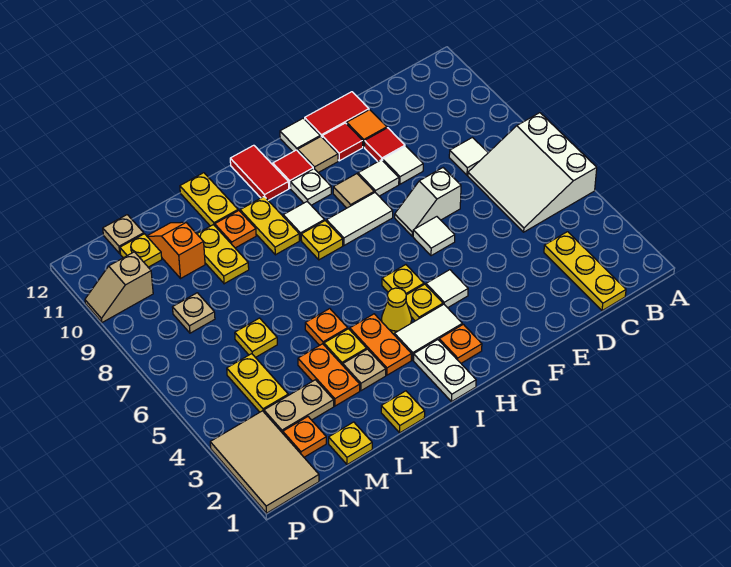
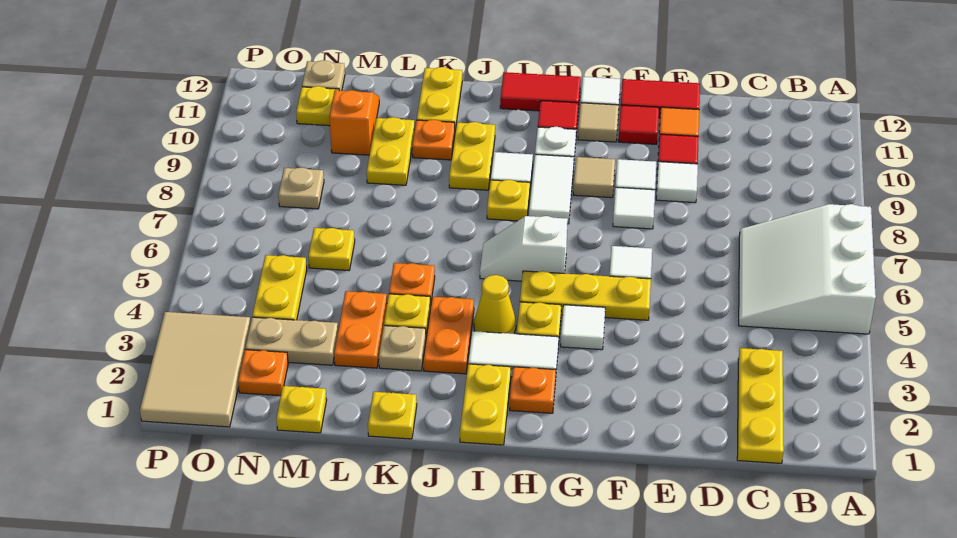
white tile C8 level 1 -> white tile F8 level 1
white slope E7:F7 level 1 top E -> white slope H6:I6 level 1 top H
white tile G8:H8 level 1 -> white tile H8:H9 level 1
yellow plate H5 level 1 -> yellow plate F5:H5 level 1
white plate I1:I2 level 1 -> yellow plate I1:I2 level 1
red tile I11:I12 level 1 -> red tile H12:I12 level 1
tan slope O10:P10 level 1 top O -> none

